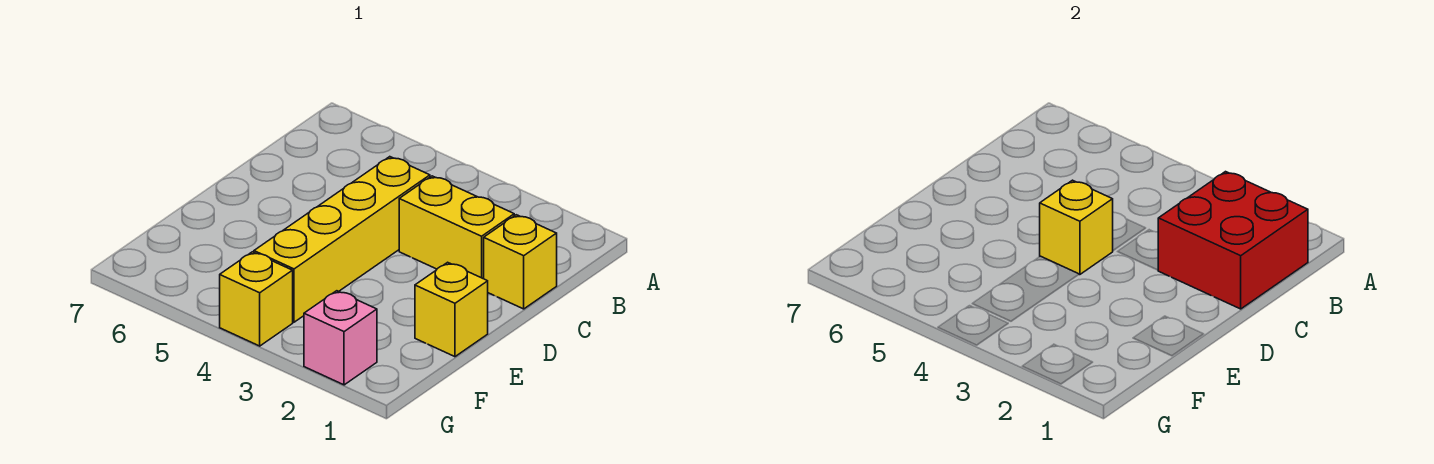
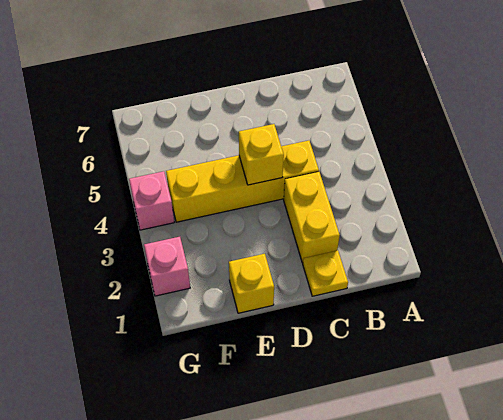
red brick B1:C2 level 2 -> none
yellow brick C1 level 1 -> yellow plate C1 level 1
yellow brick G4 level 1 -> pink brick G4 level 1

